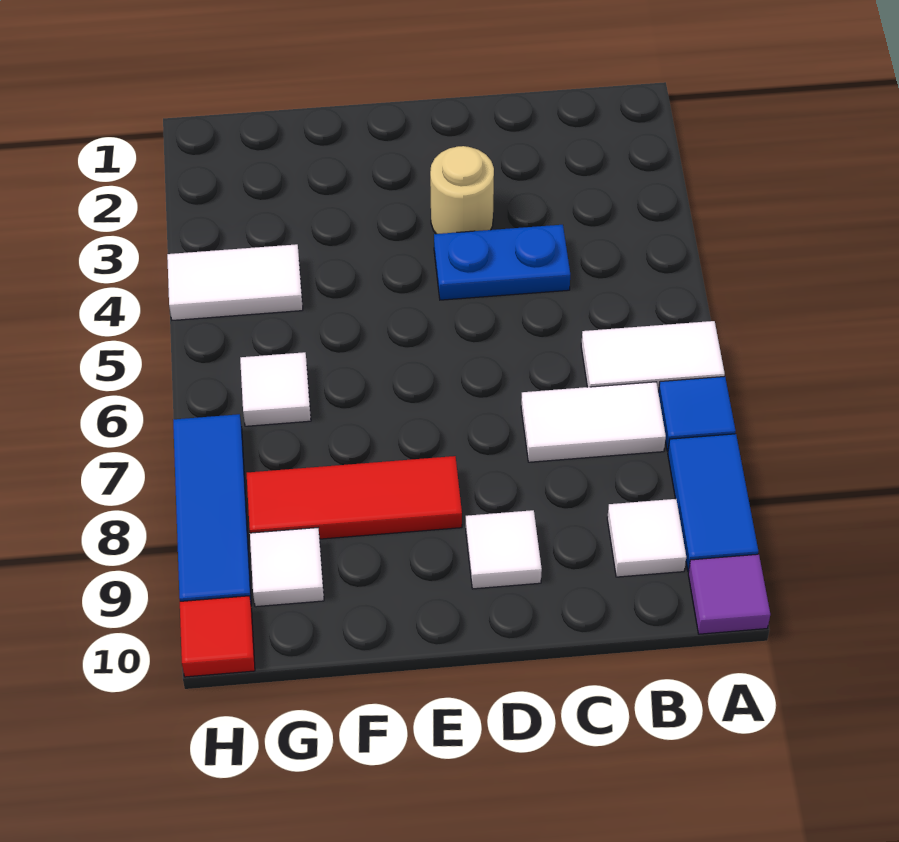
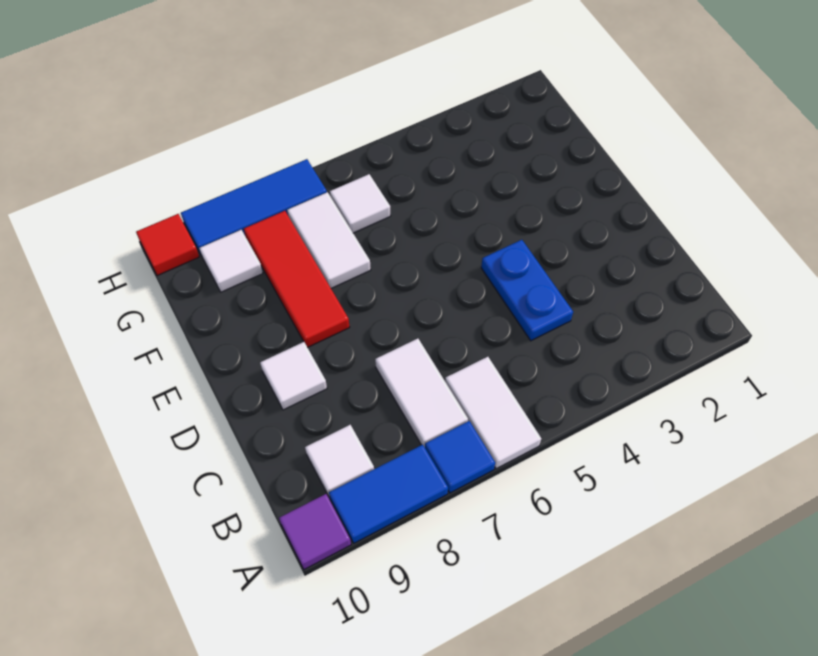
tan round brick D3 level 1 -> none
white tile G4:H4 level 1 -> white tile F7:G7 level 1

